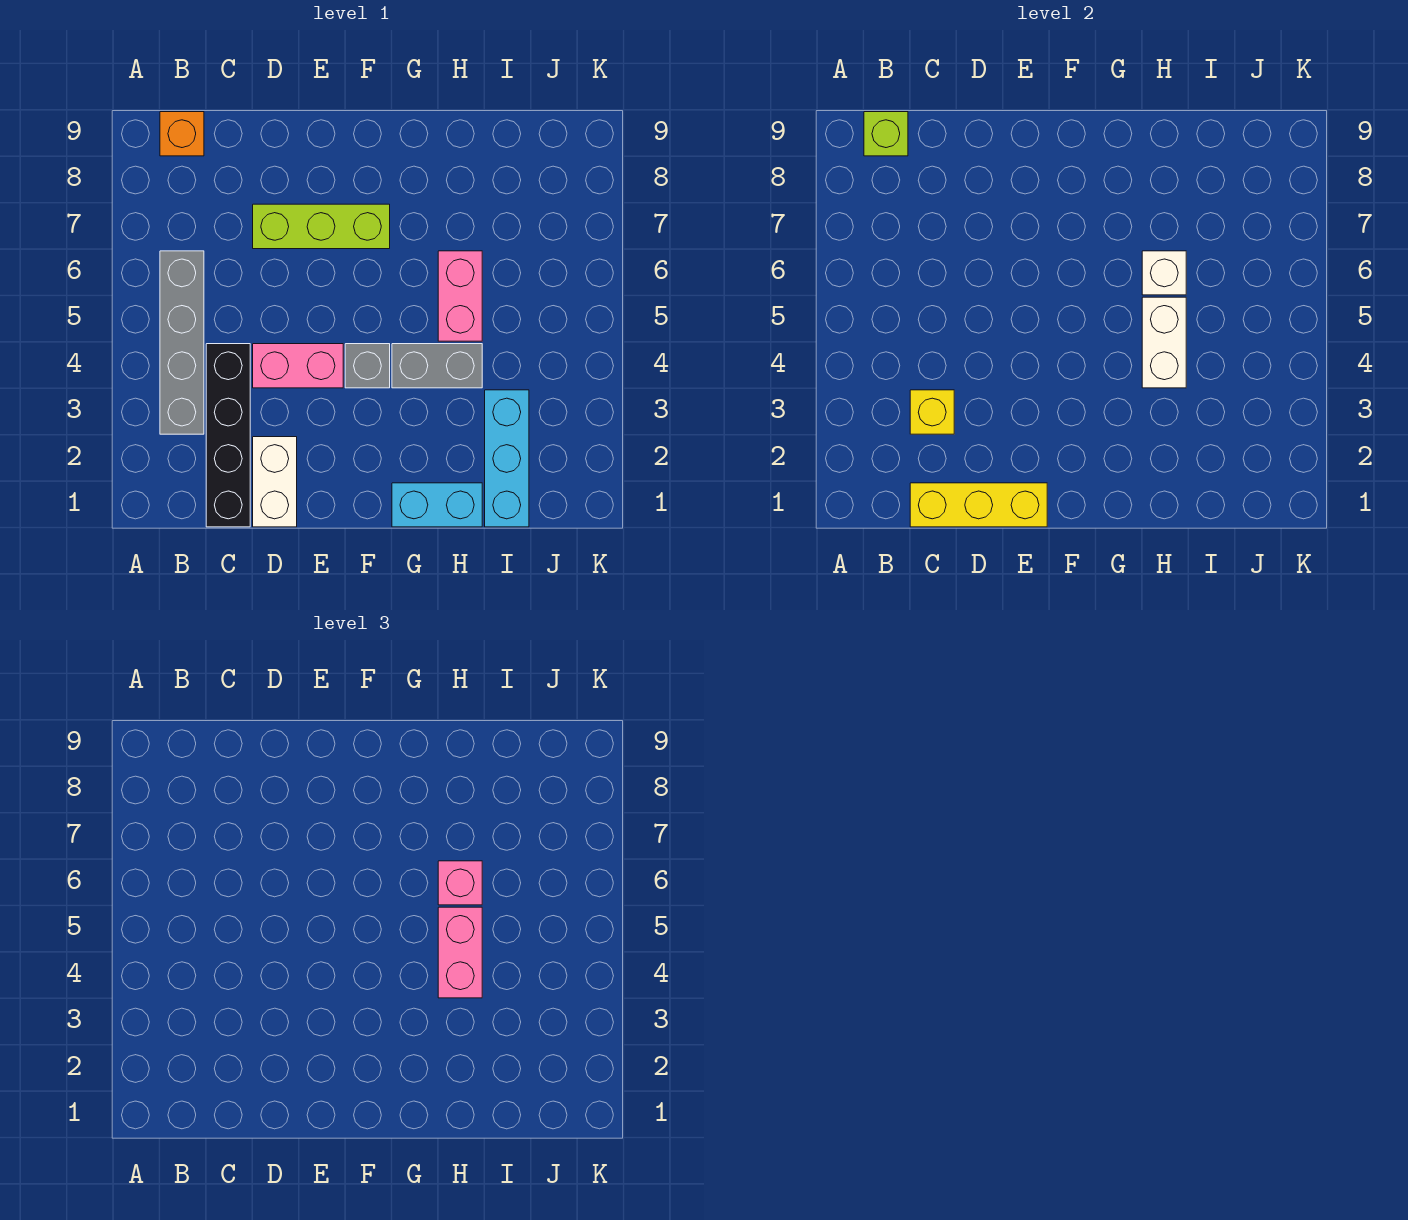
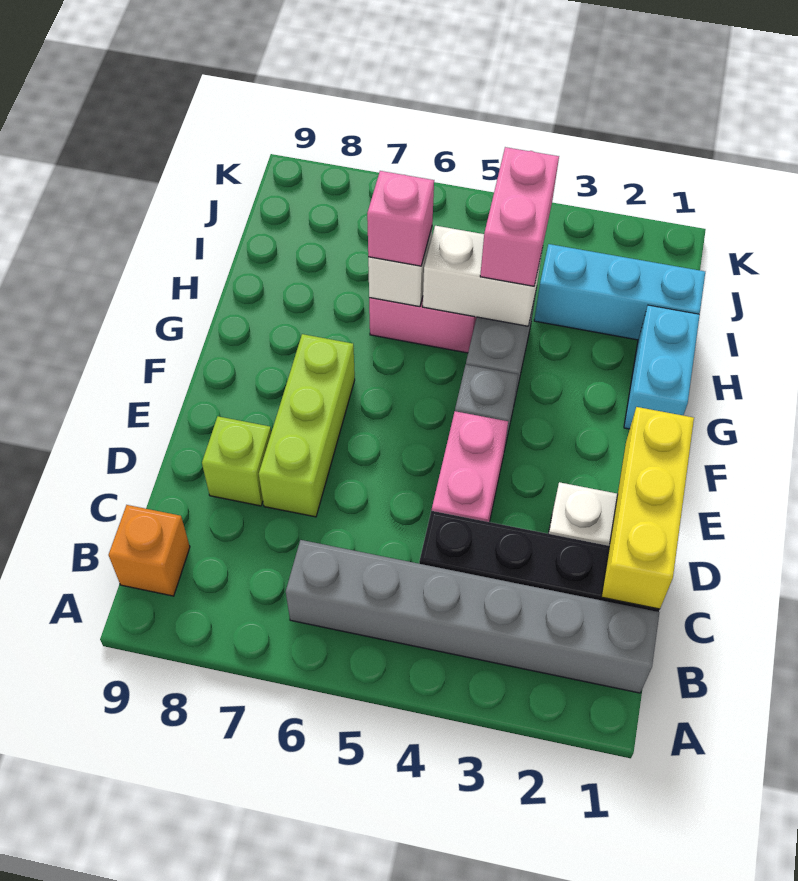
grey brick B3:B6 level 1 -> grey brick B1:B6 level 1
lime brick B9 level 2 -> lime brick D8 level 1
yellow brick C3 level 2 -> none
pink brick H4:H5 level 3 -> pink brick H4:I4 level 3

